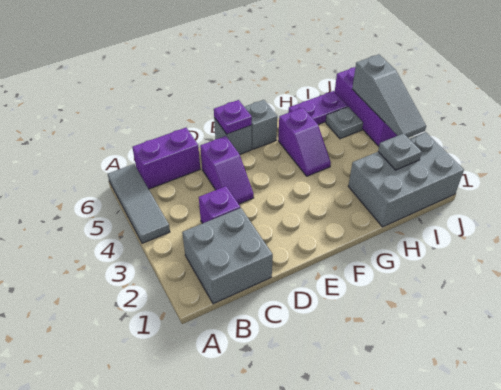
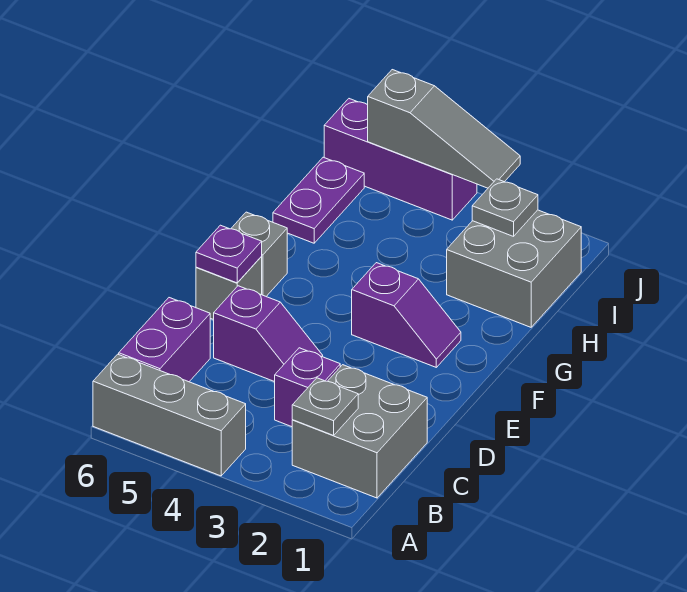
grey tile A4:A6 level 1 -> grey brick A4:A6 level 1
purple slope G4:G5 level 1 top 5 -> purple slope F2:F3 level 1 top 3
grey brick H1:J2 level 1 -> grey brick H1:I2 level 1
grey plate I5 level 1 -> grey plate B2 level 2

